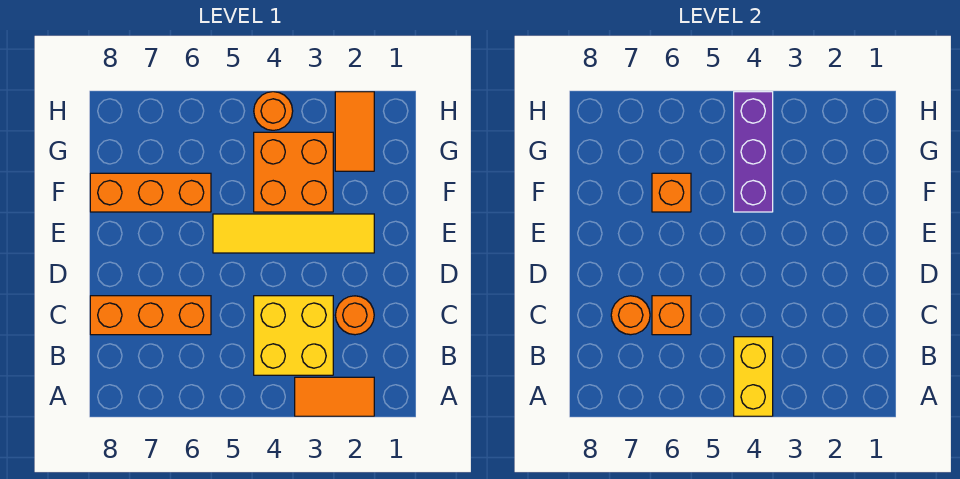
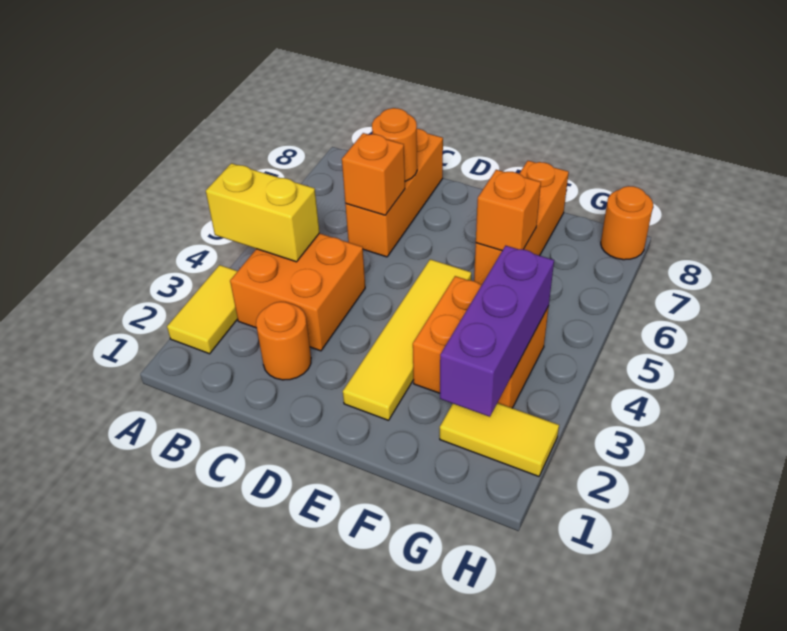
orange tile A2:A3 level 1 -> yellow tile A2:A3 level 1
yellow brick B3:C4 level 1 -> orange brick B3:C4 level 1
purple brick F4:H4 level 2 -> purple brick G2:G4 level 2
orange tile G2:H2 level 1 -> yellow tile G2:H2 level 1
orange round brick H4 level 1 -> orange round brick H8 level 1

